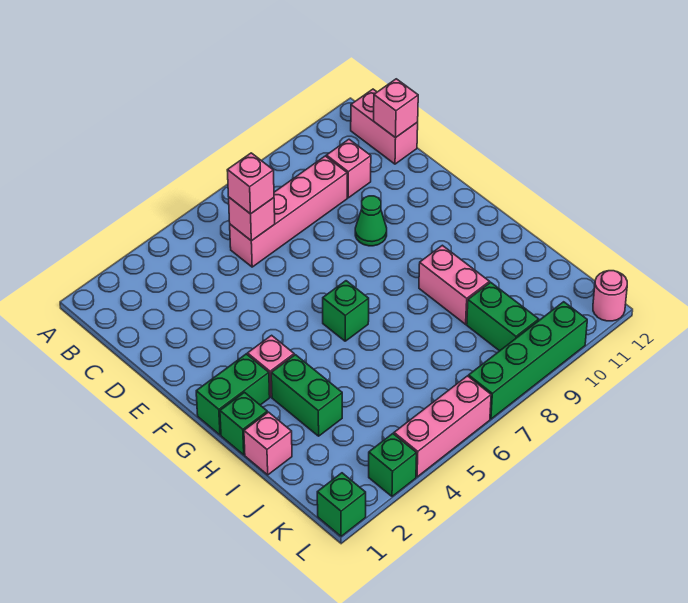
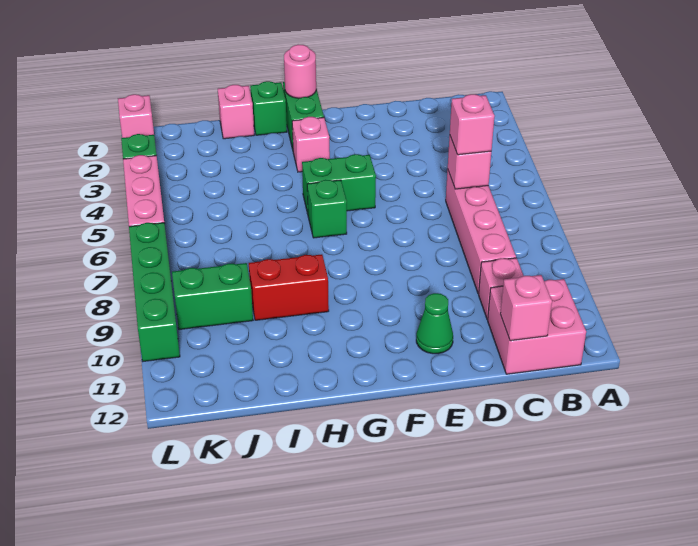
pink brick B12:C12 level 1 -> pink brick B11:C12 level 1
green cone E9 level 1 -> green cone E11 level 1
green brick H3:I3 level 1 -> green brick F5:G5 level 1
pink brick H9:I9 level 1 -> red brick H9:I9 level 1
green brick L1 level 1 -> pink brick L1 level 1
pink round brick L12 level 1 -> pink round brick G1 level 2

